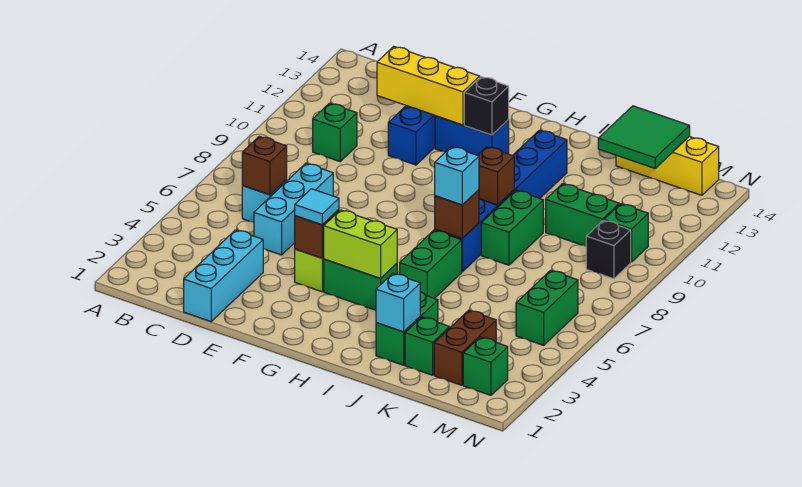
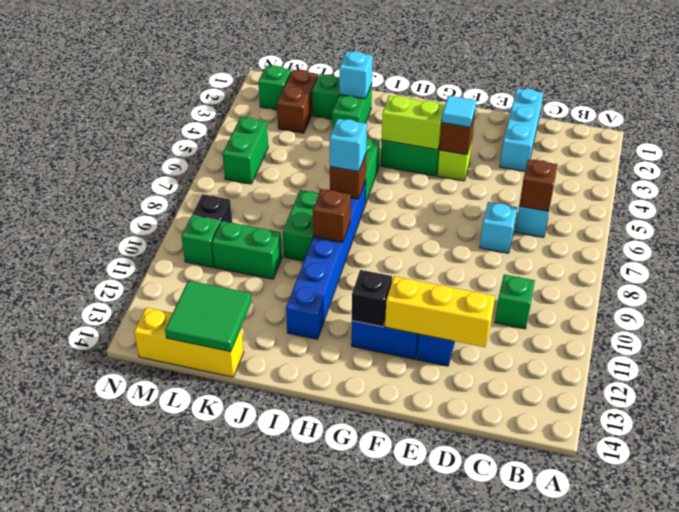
cyan brick D5:D7 level 1 -> cyan brick D7 level 1

